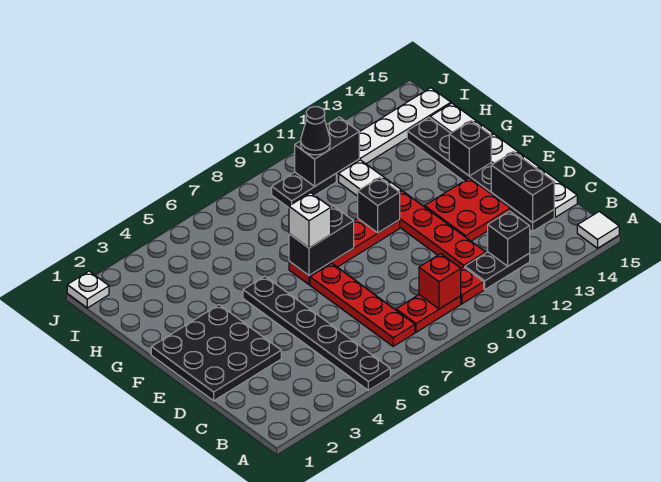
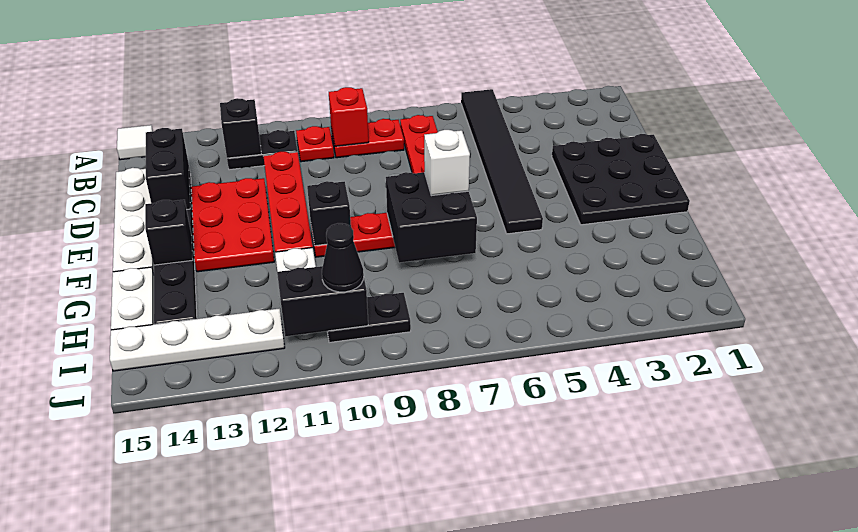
black plate A5:F5 level 1 -> black tile A5:F5 level 1
red plate D12:E13 level 1 -> red plate D12:F13 level 1
black brick F7:F8 level 2 -> black brick F7:G8 level 2
white plate J1 level 1 -> none

